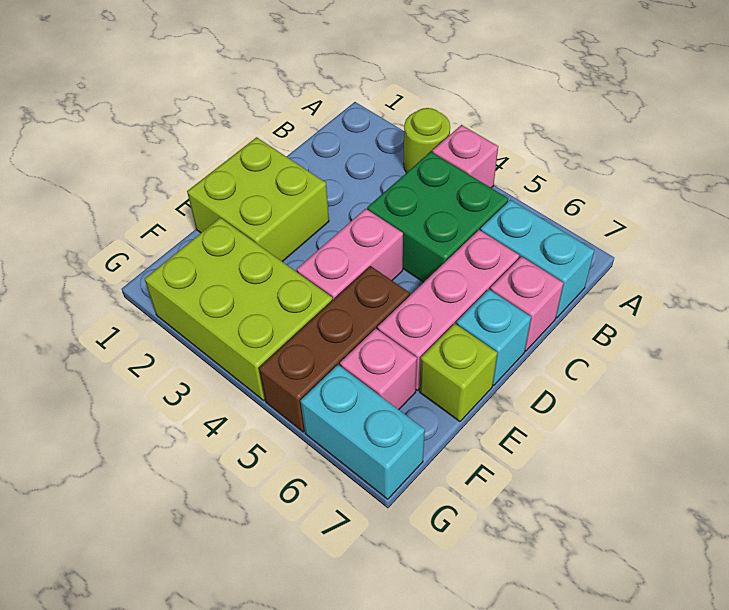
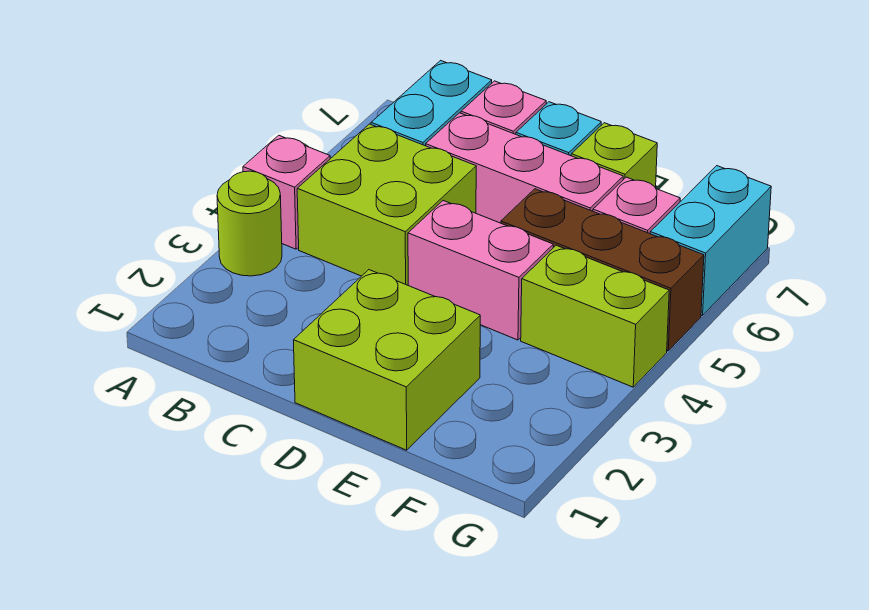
green brick B4:C5 level 1 -> lime brick B4:C5 level 1
lime brick F2:G4 level 1 -> lime brick F4:G4 level 1

